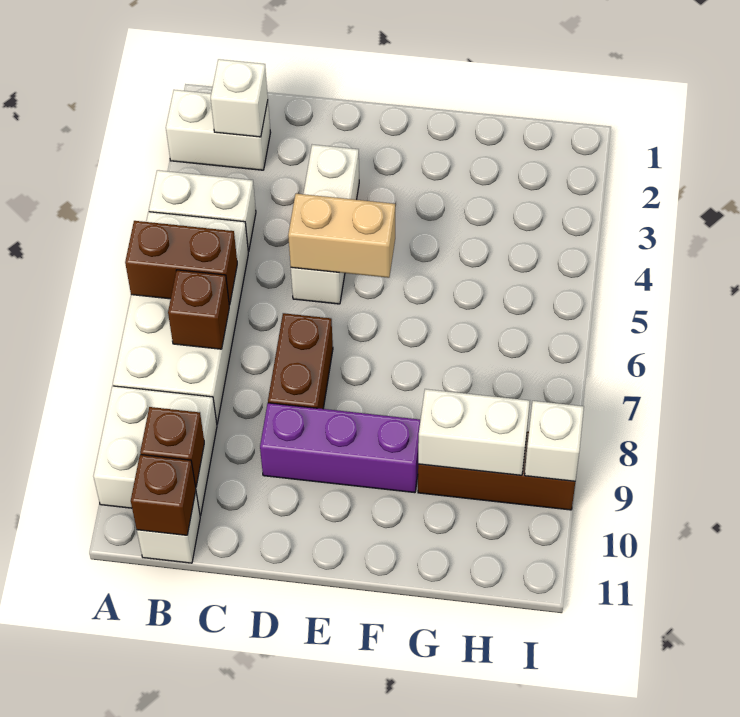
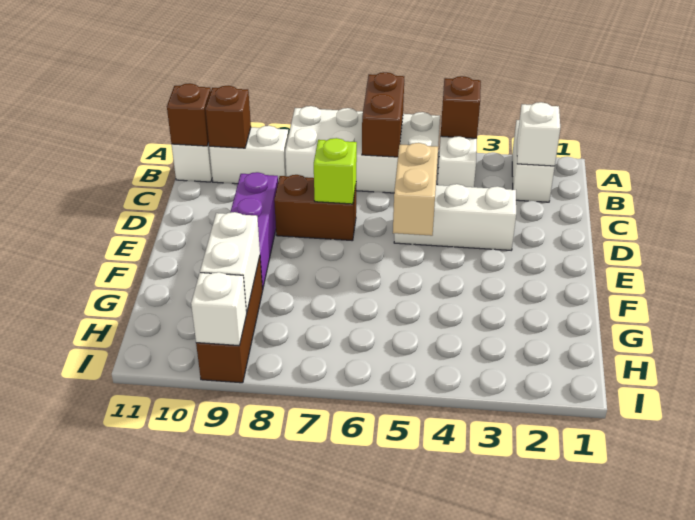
white brick A9:B10 level 1 -> white brick B9:B10 level 1
brown brick B7 level 2 -> brown brick A4 level 2
none -> lime brick D7 level 2

